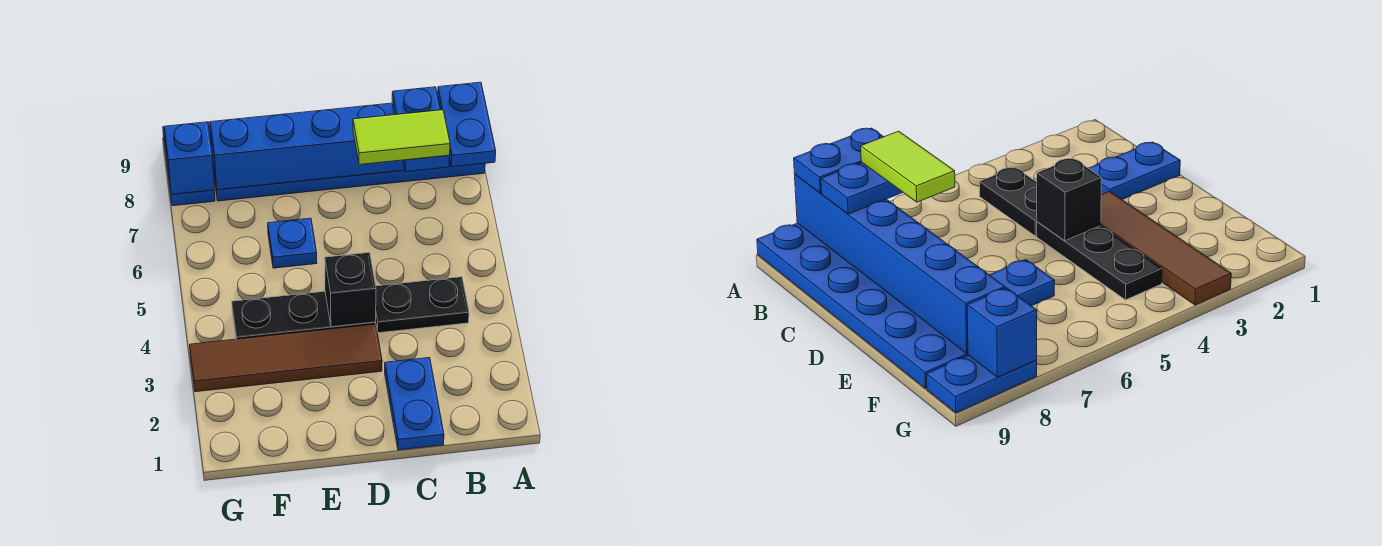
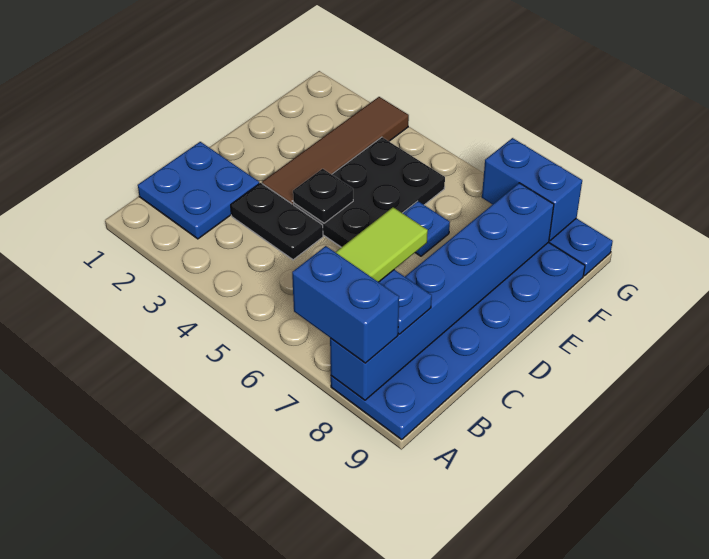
blue plate A7:A8 level 3 -> blue brick A7:A8 level 3
black plate B4:C4 level 1 -> black plate C3:C4 level 1
blue plate C1:C2 level 1 -> blue plate B1:C2 level 1
black plate D4:F4 level 1 -> black plate D4:F5 level 1
black brick D4 level 2 -> black plate D4 level 2
blue brick G8 level 2 -> blue brick G7:G8 level 2

